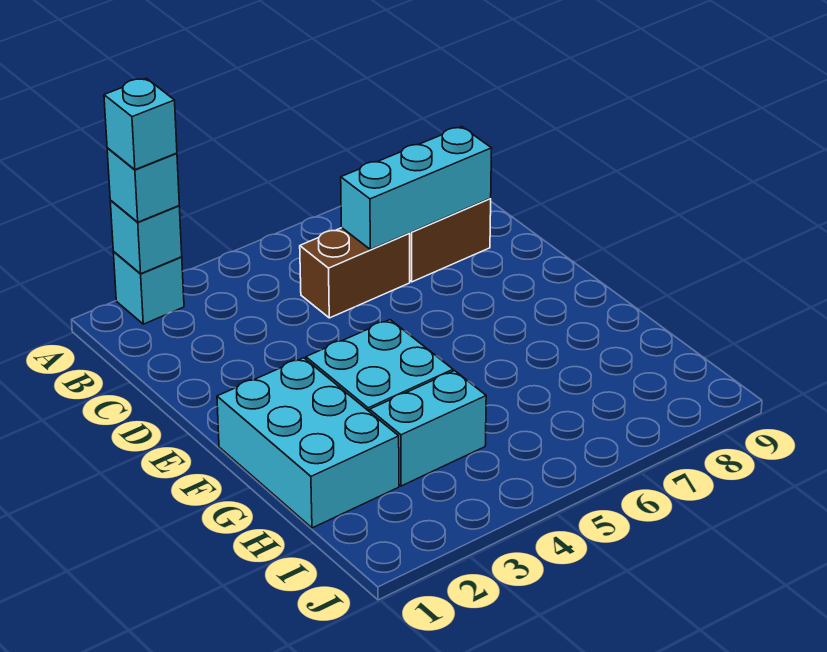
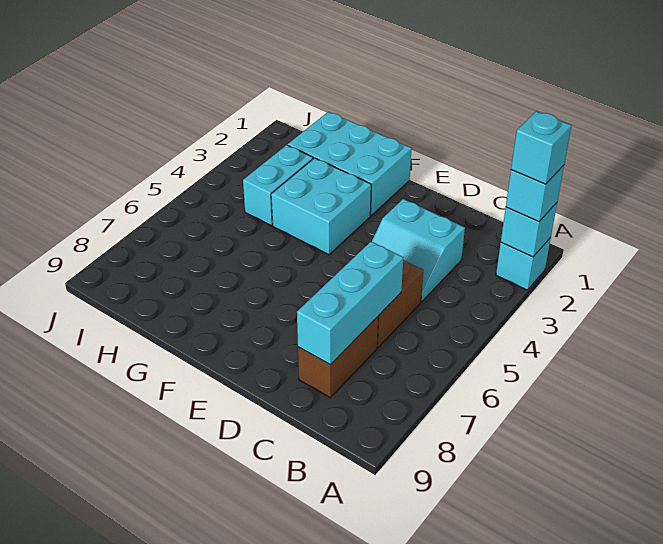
none -> cyan slope C3:D4 level 1 top 3

